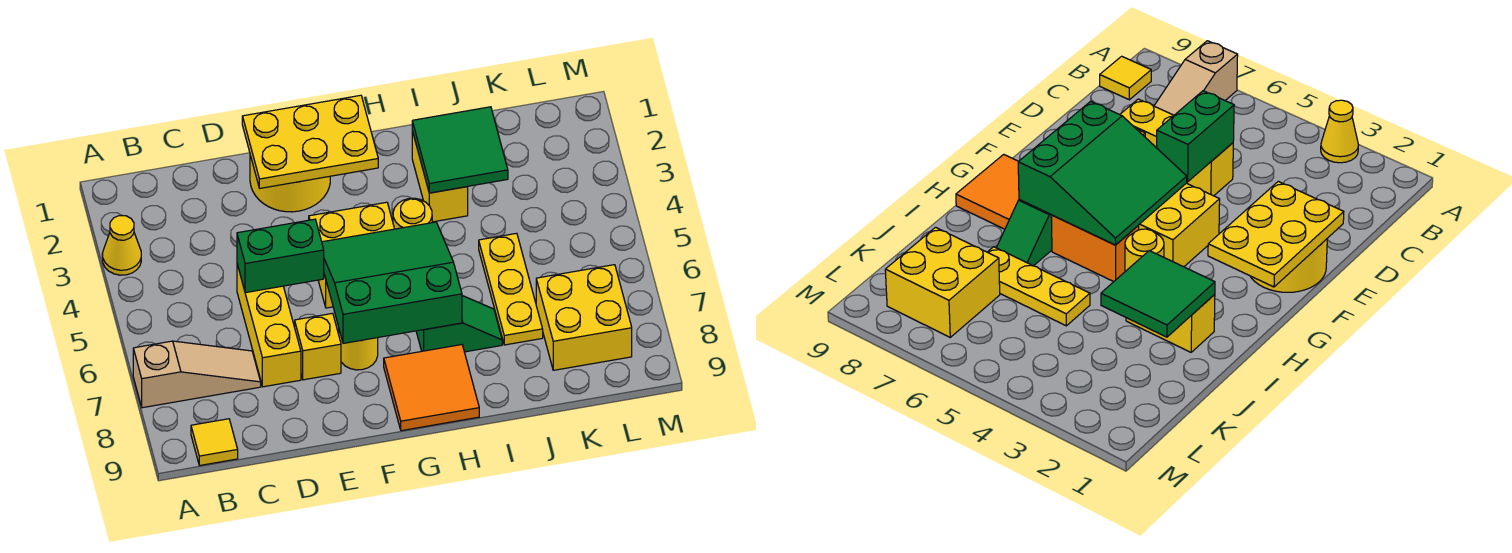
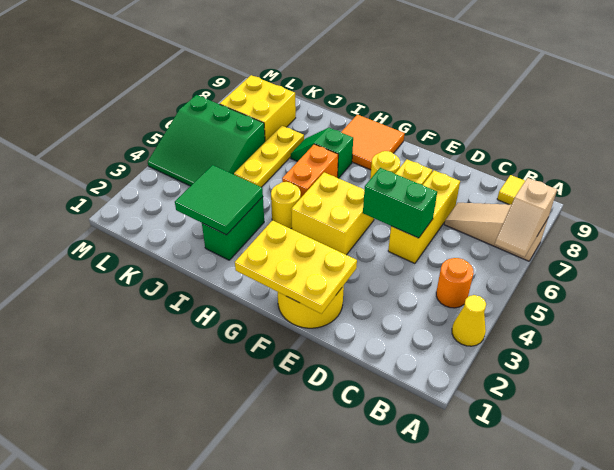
none -> tan slope A6:A7 level 2 top 7
none -> orange round brick B4 level 1
green slope F5:H7 level 2 top 7 -> green slope K4:M6 level 1 top 6
yellow brick I2:I3 level 1 -> green brick I2:I3 level 1

